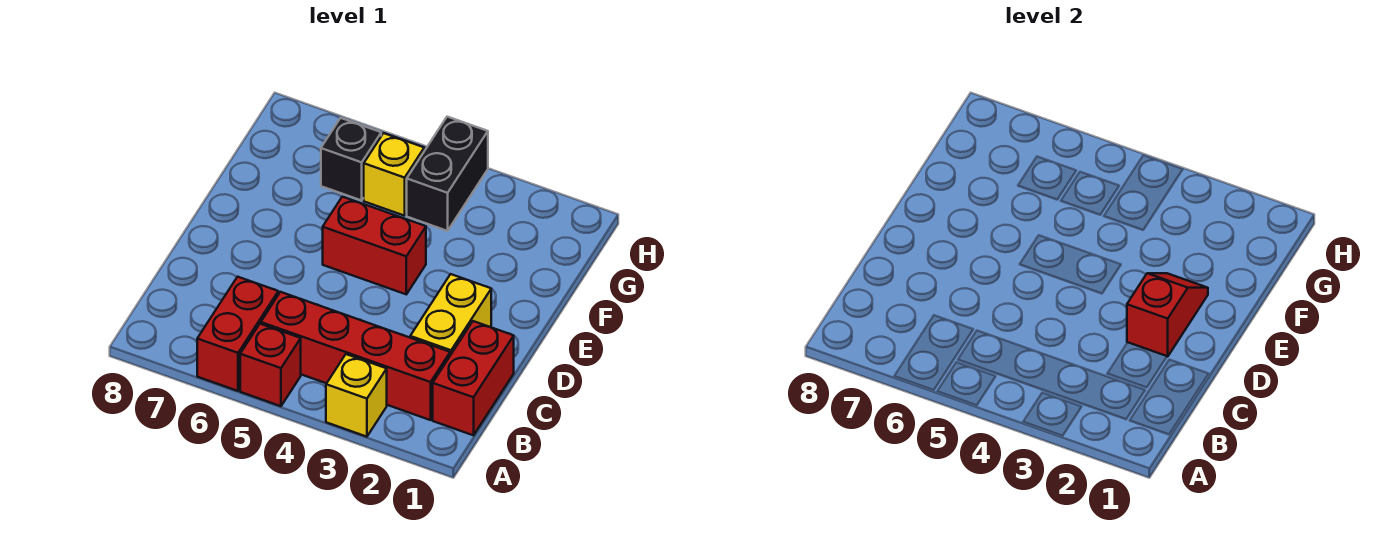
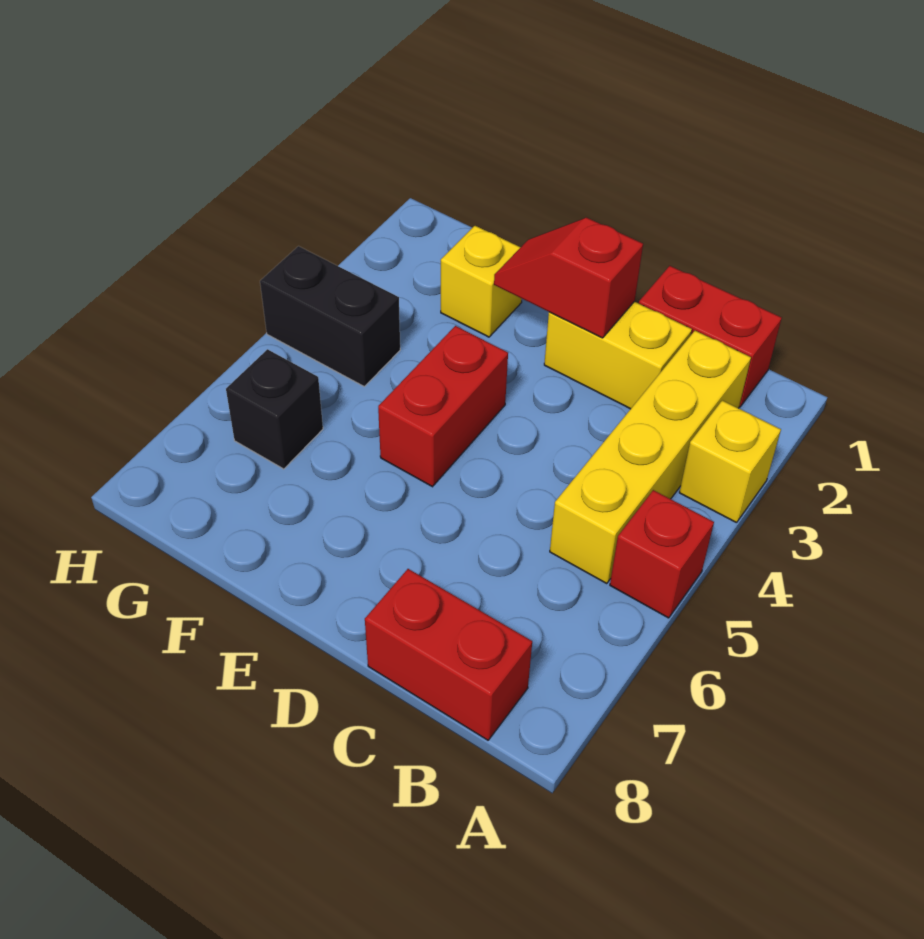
red brick A6:B6 level 1 -> red brick B8:C8 level 1
red brick B2:B5 level 1 -> yellow brick B2:B5 level 1
yellow brick G5 level 1 -> yellow brick F2 level 1

